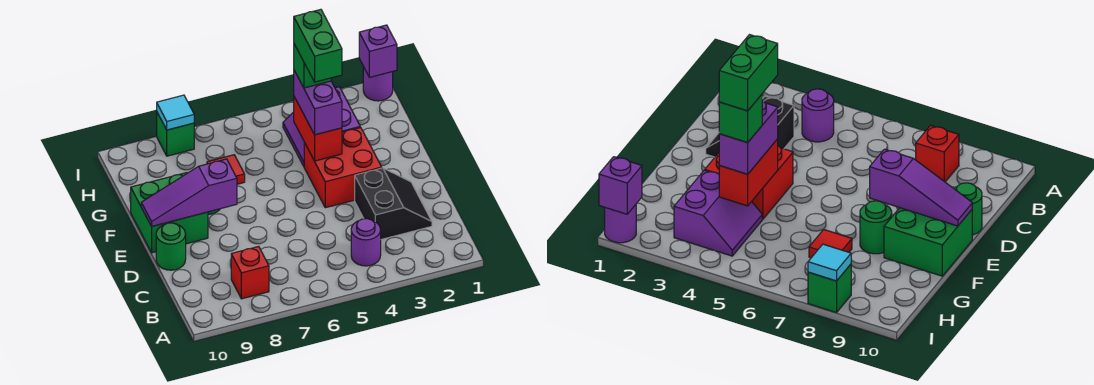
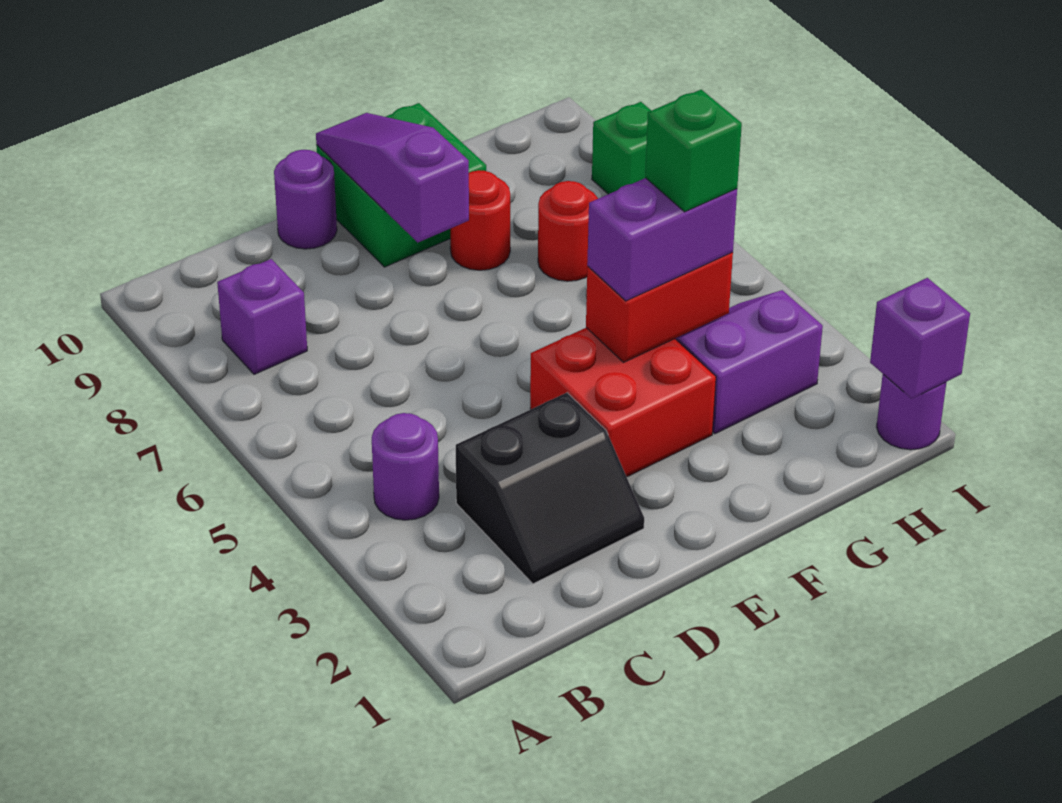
red brick B8 level 1 -> purple brick B8 level 1
green round brick D10 level 1 -> purple round brick D10 level 1
green brick F4:G4 level 5 -> none
green round brick F8 level 1 -> red round brick F8 level 1
red tile G7 level 1 -> red round brick G7 level 1
cyan tile I8 level 2 -> none

